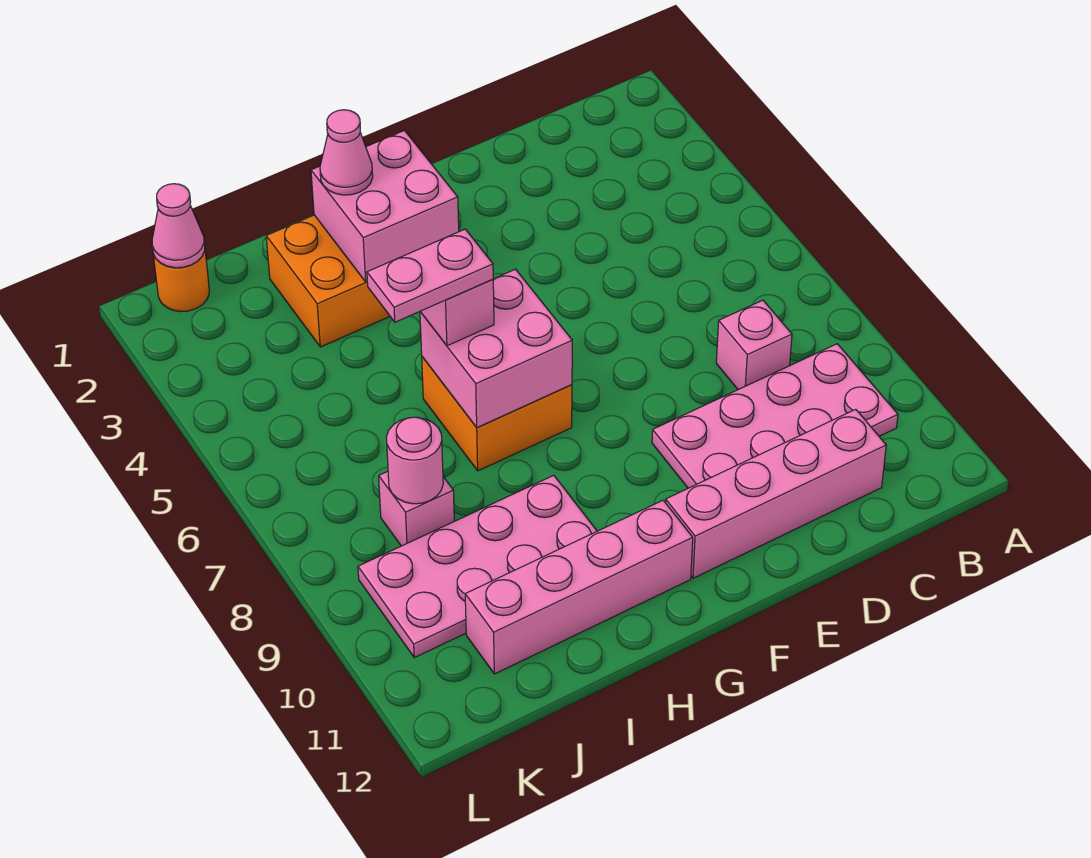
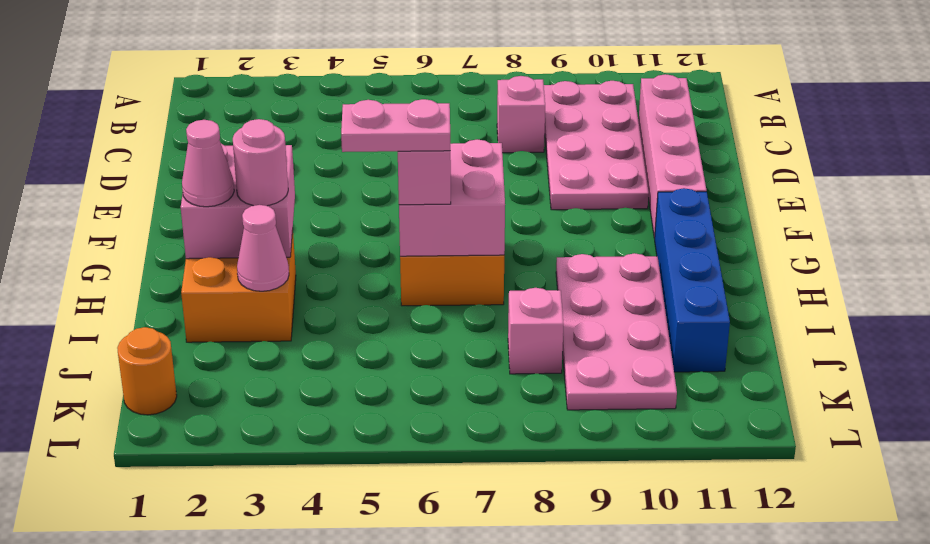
pink brick G11:J11 level 1 -> blue brick G11:J11 level 1
pink plate H6:I6 level 4 -> pink plate H5:H6 level 4
pink round brick J8 level 2 -> pink round brick H3 level 3
pink cone K1 level 2 -> pink cone I3 level 2

